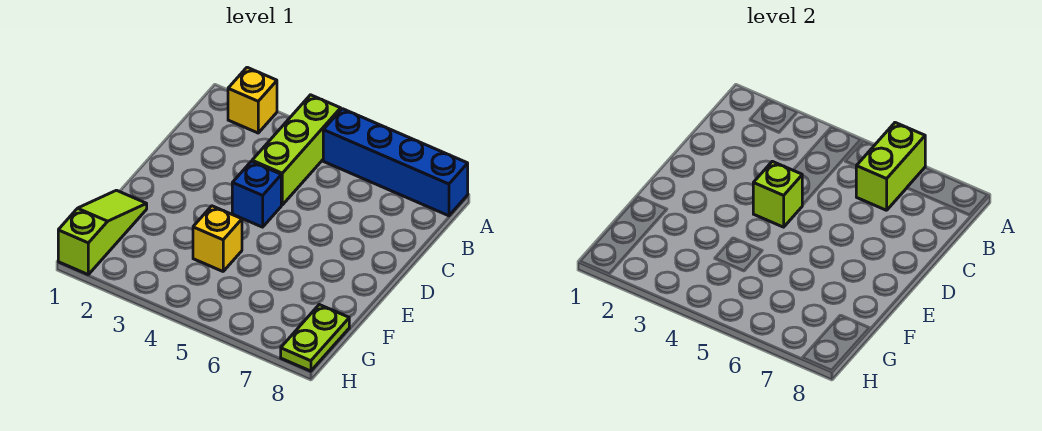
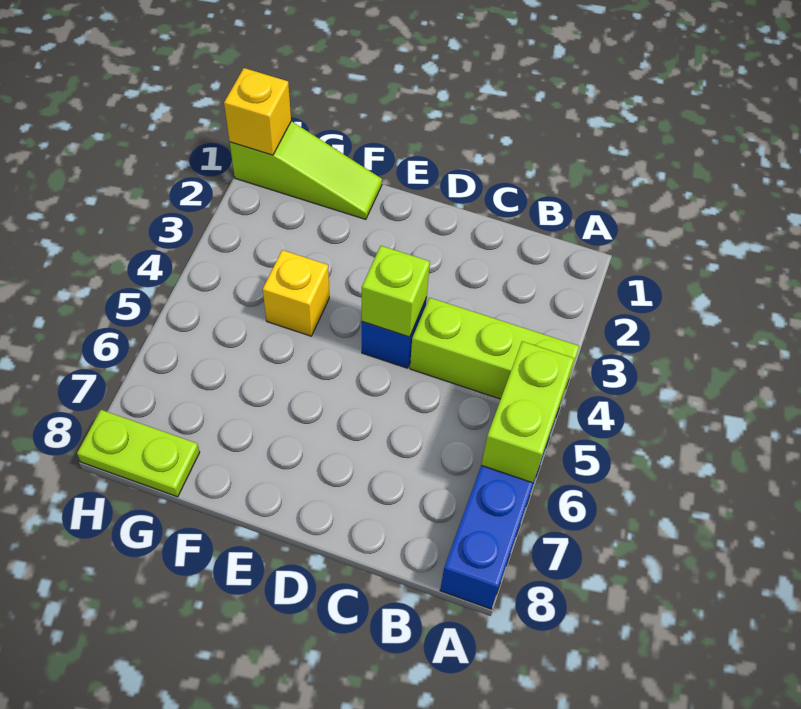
yellow brick A2 level 1 -> yellow brick H1 level 2
lime brick A6:B6 level 2 -> lime brick A5:A6 level 2

